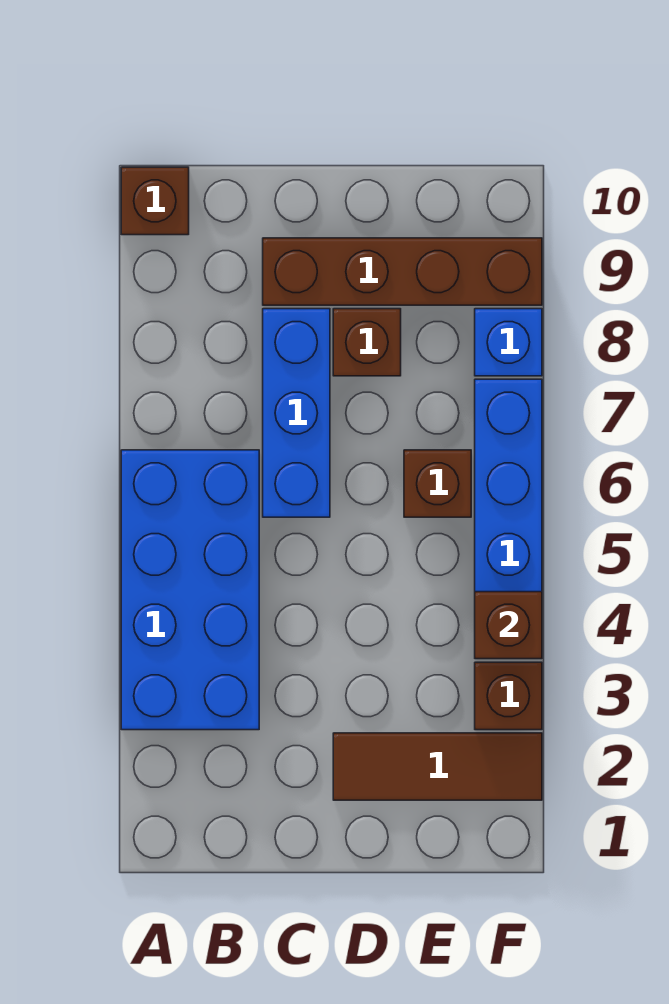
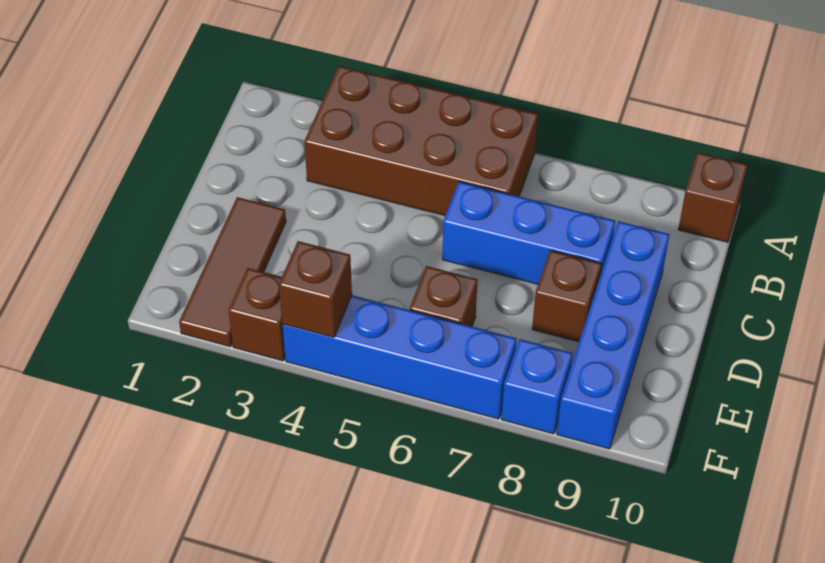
blue brick A3:B6 level 1 -> brown brick A3:B6 level 1
brown brick C9:F9 level 1 -> blue brick C9:F9 level 1

